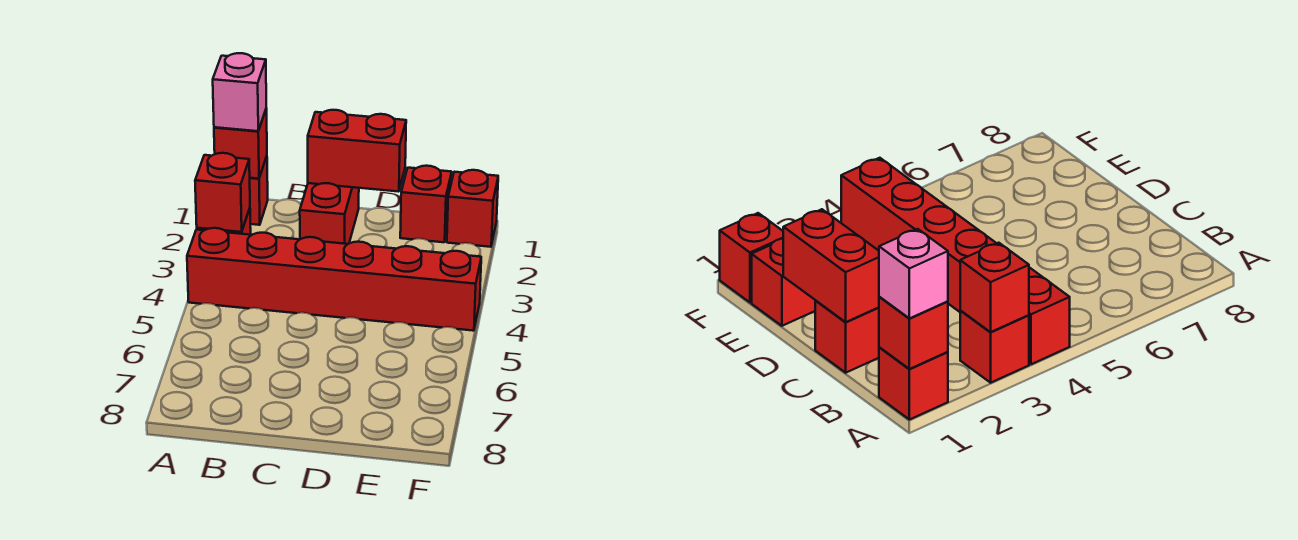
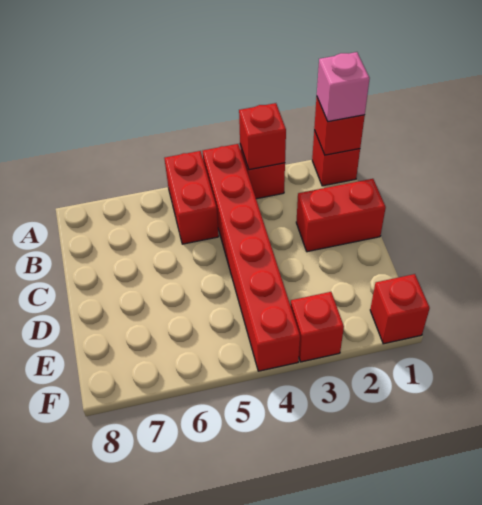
red brick C1:D1 level 2 -> red brick A5:B5 level 1
red brick E1 level 1 -> red brick F3 level 1

